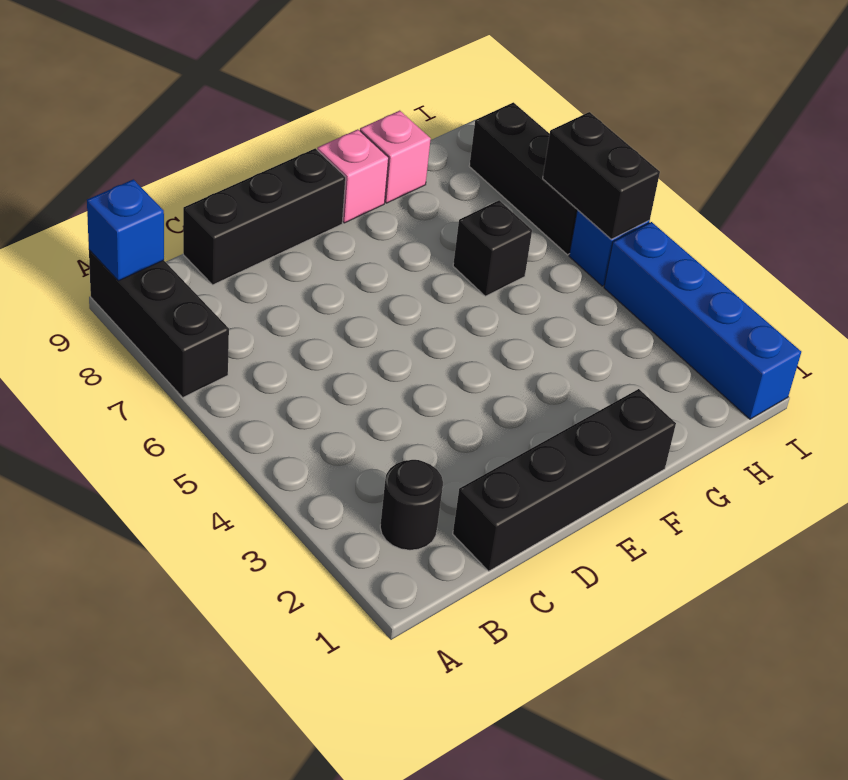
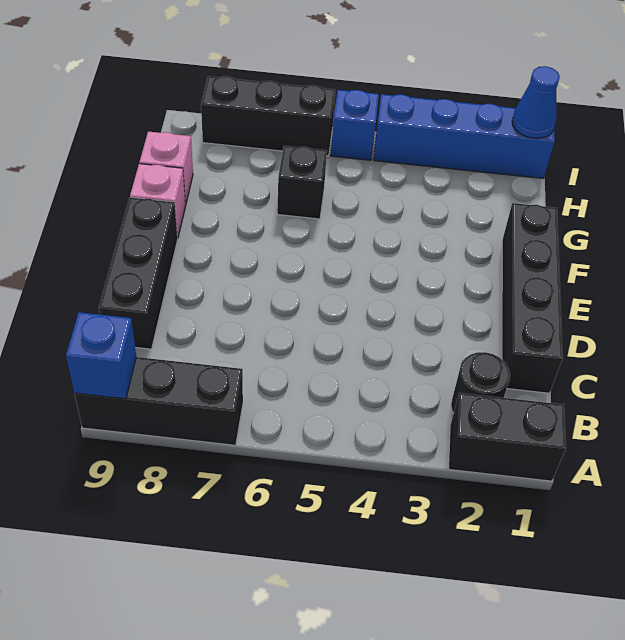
none -> blue cone I1 level 2
black brick I5:I6 level 2 -> black brick A1:A2 level 1

